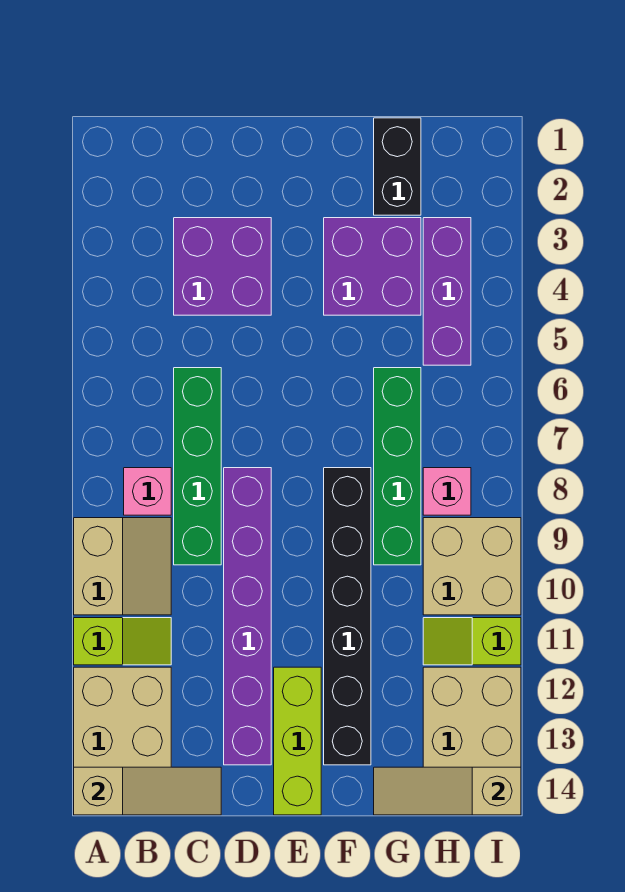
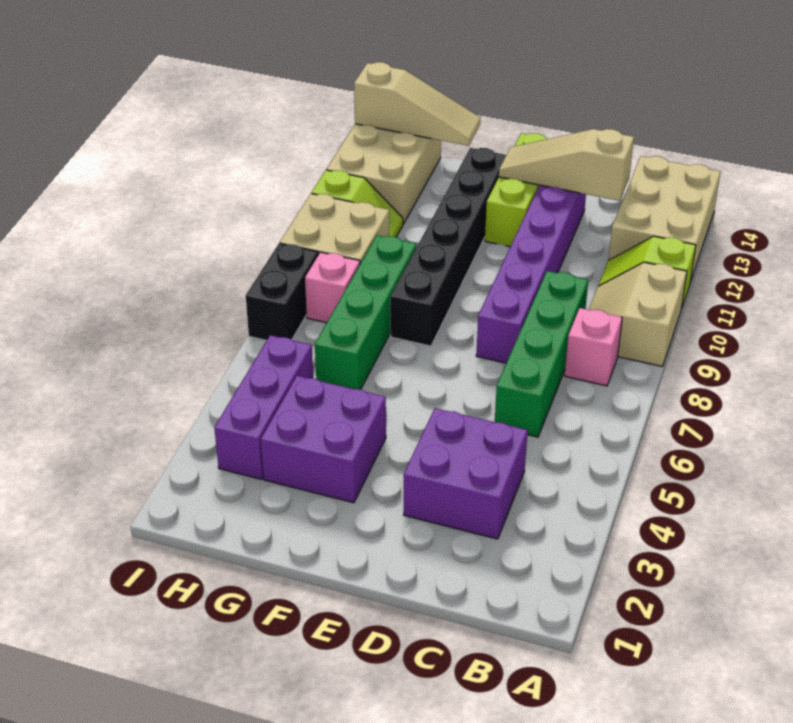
tan slope A14:C14 level 2 top A -> tan slope C13:E13 level 2 top C
black brick G1:G2 level 1 -> black brick I7:I8 level 1

